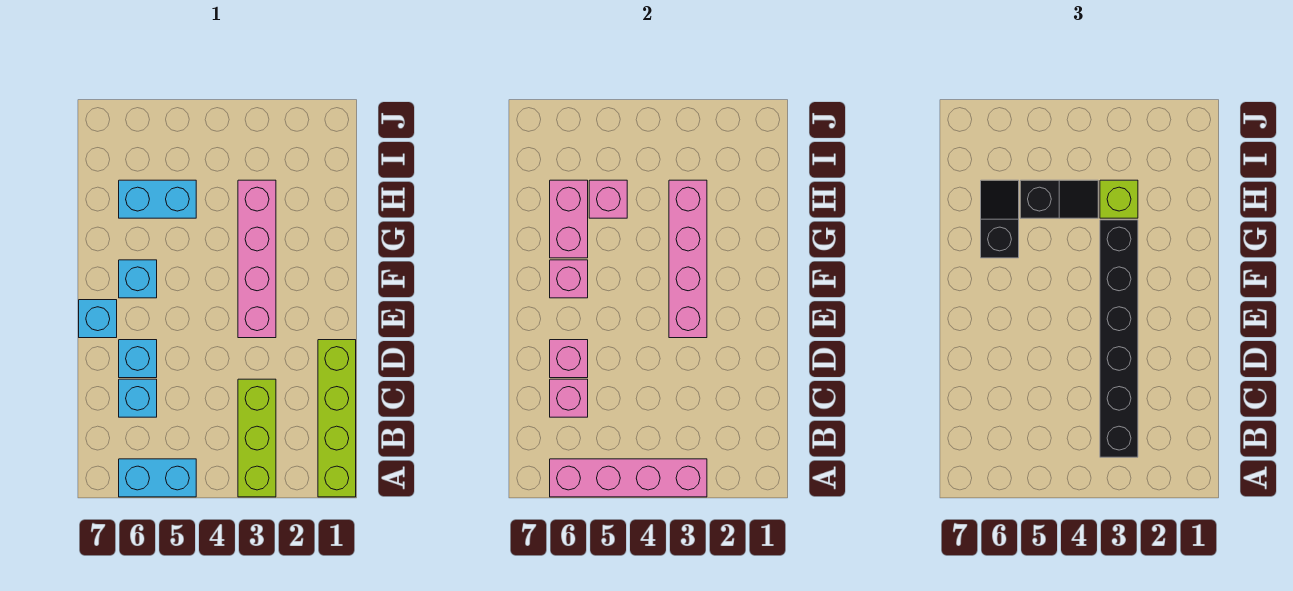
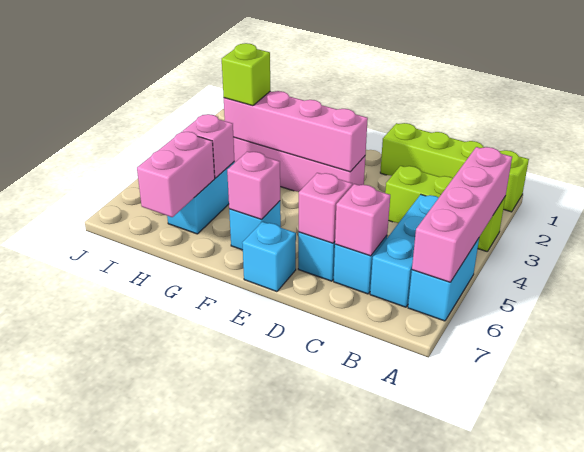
black brick B3:G3 level 3 -> none
none -> cyan brick B4:B6 level 1
pink brick G6:H6 level 2 -> pink brick H6:H7 level 2
black slope G6:H6 level 3 top G -> none
black slope H4:H5 level 3 top 5 -> none

